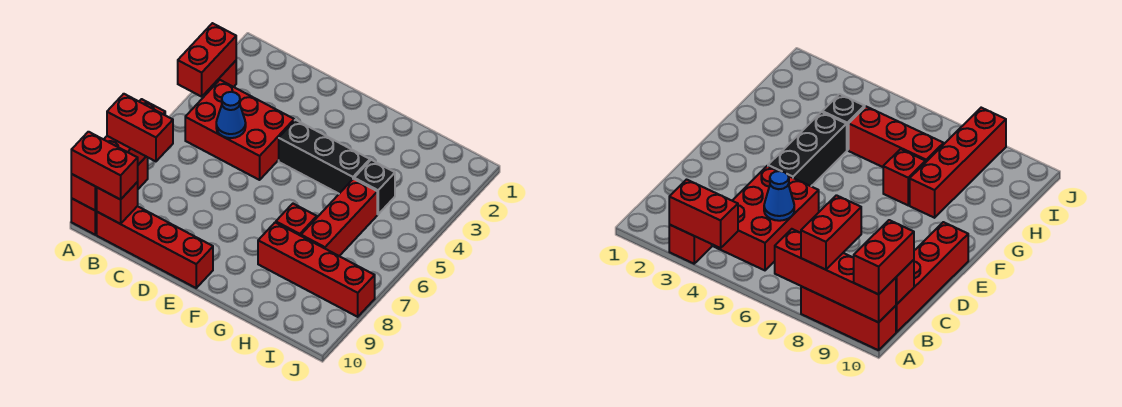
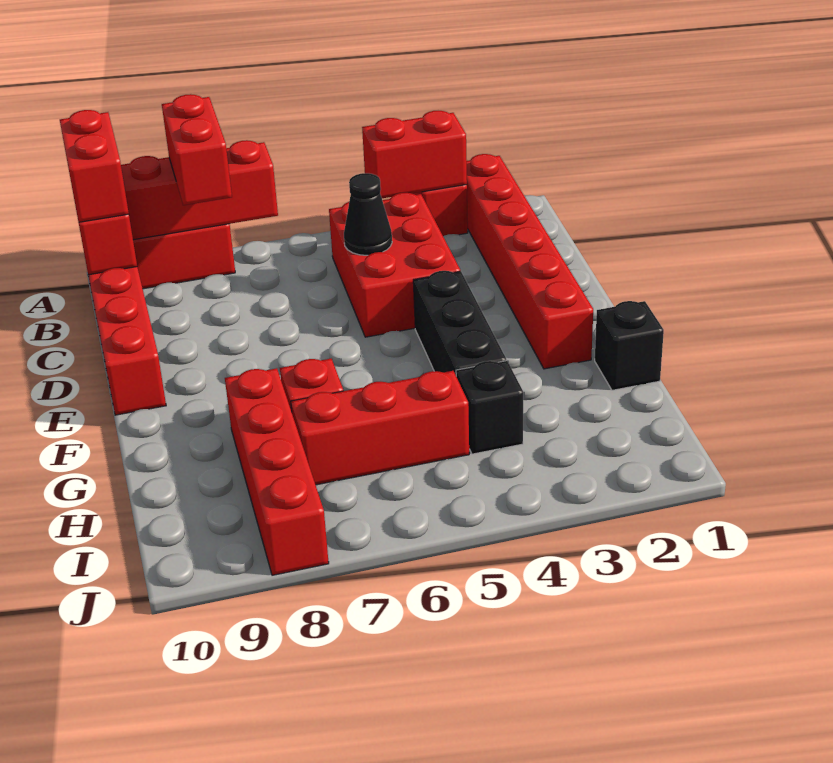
none -> red brick A2:F2 level 1
blue cone C5 level 2 -> black cone C5 level 2
none -> black brick G1 level 1

